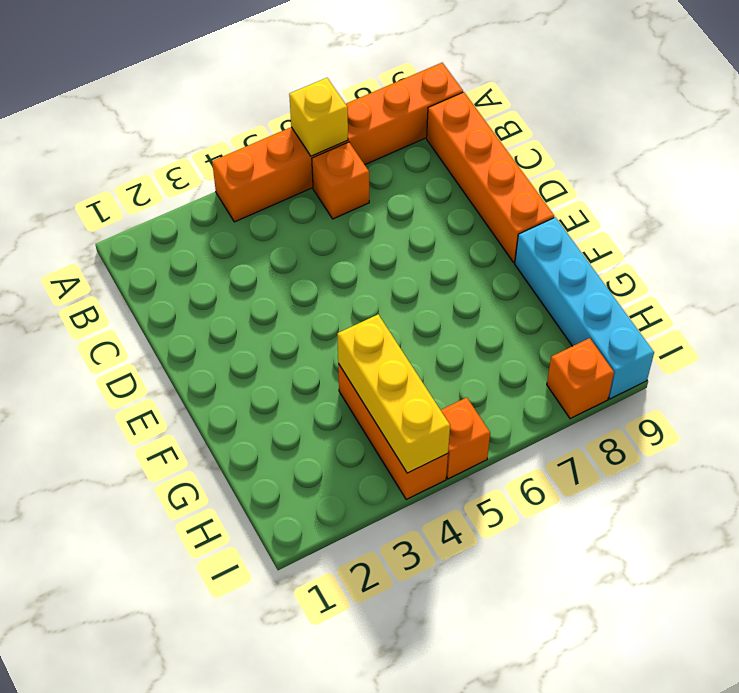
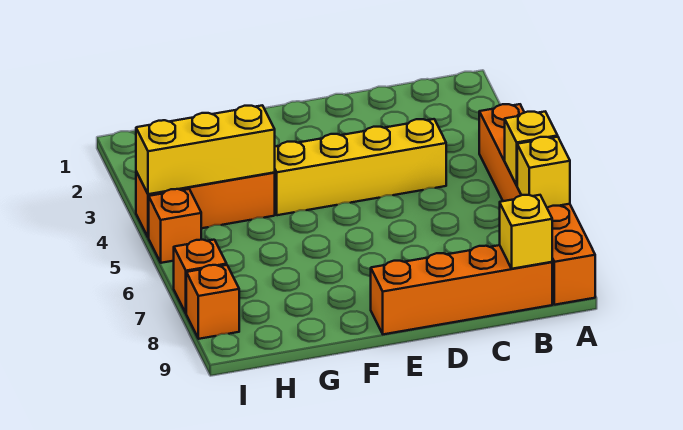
none -> yellow brick A7 level 2
orange brick B6 level 1 -> orange brick I7 level 1
none -> yellow brick B9 level 2
none -> yellow brick C4:F4 level 1
cyan brick F9:I9 level 1 -> none

